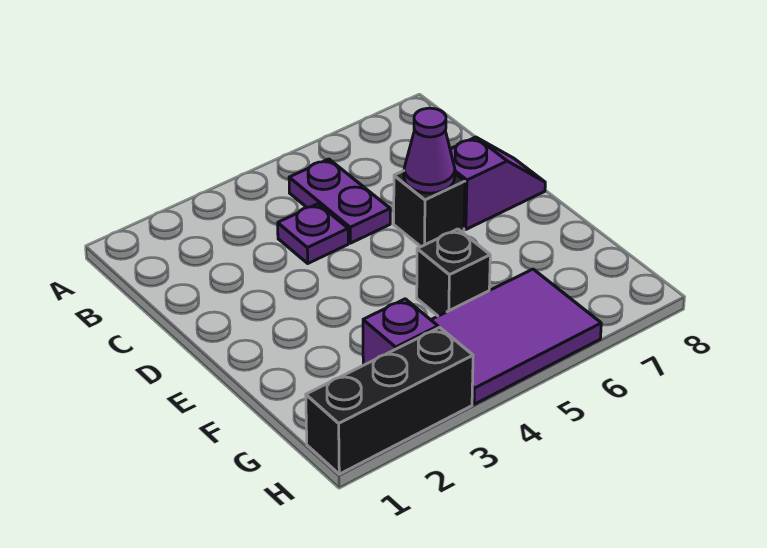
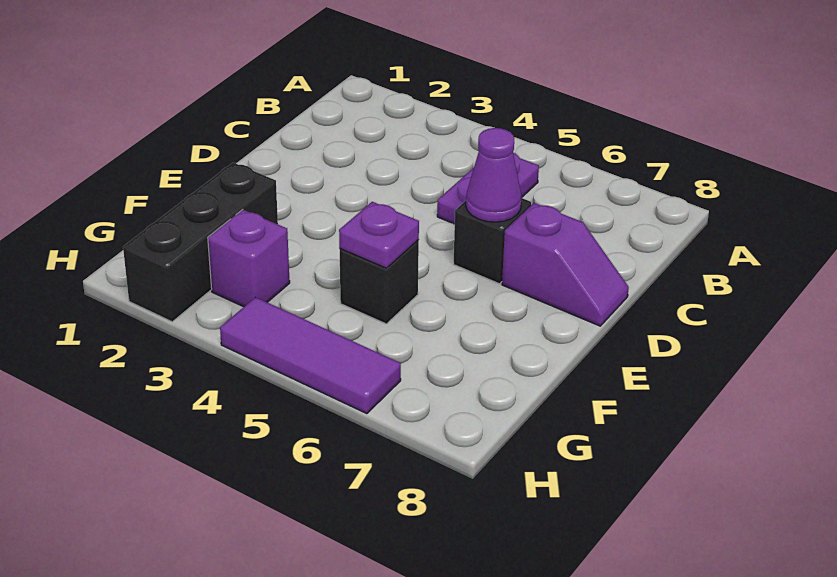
purple plate C4 level 1 -> purple plate F5 level 2
purple tile G4:H6 level 1 -> purple tile H4:H6 level 1
black brick H1:H3 level 1 -> black brick F2:H2 level 1

